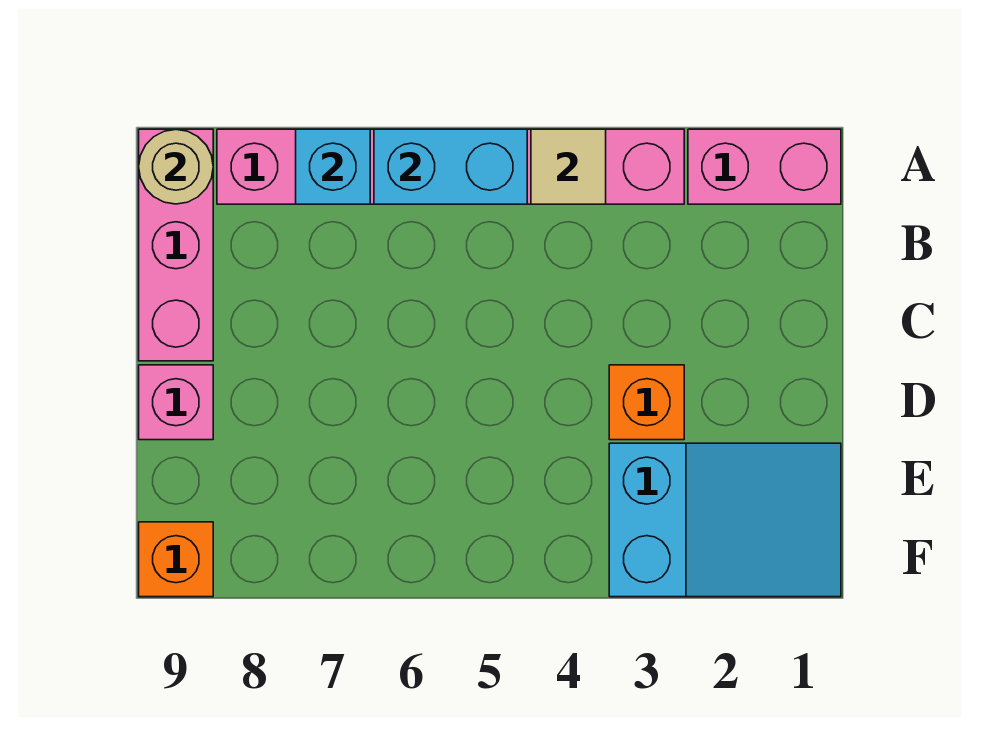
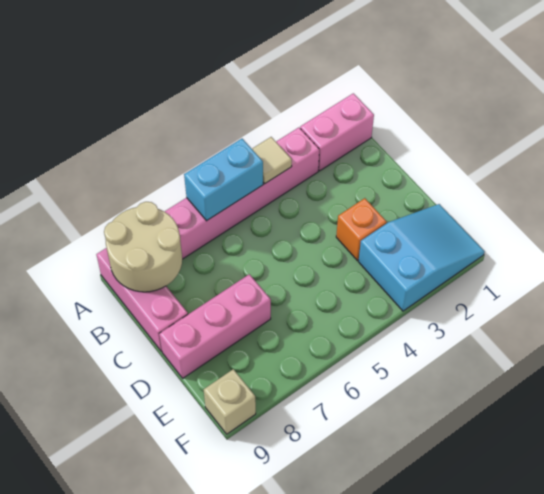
cyan brick A7 level 2 -> none
tan round brick A9 level 2 -> tan round brick A8:B9 level 2
pink brick D9 level 1 -> pink brick D7:D9 level 1
orange brick F9 level 1 -> tan brick F9 level 1

